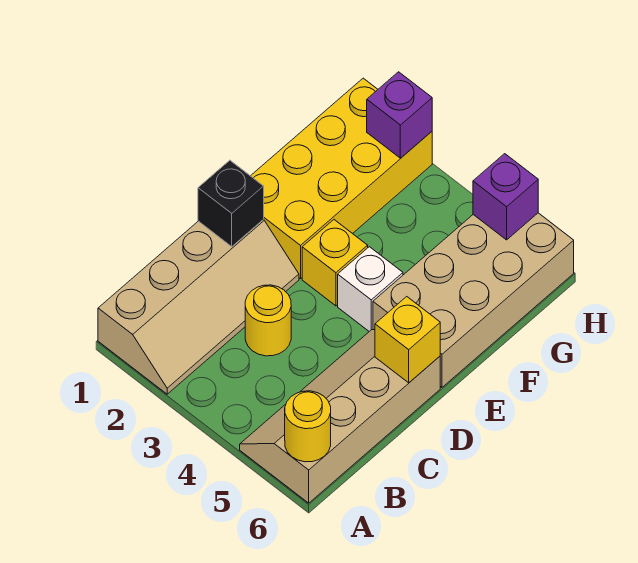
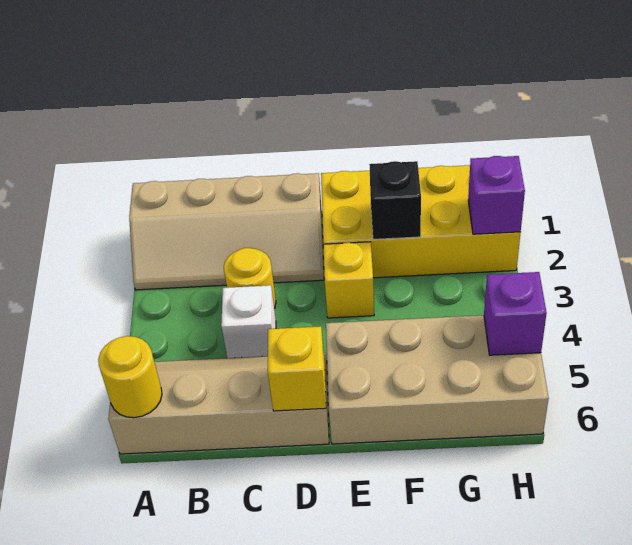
black brick D1 level 2 -> black brick F2 level 2
white brick E4 level 1 -> white brick C4 level 1

